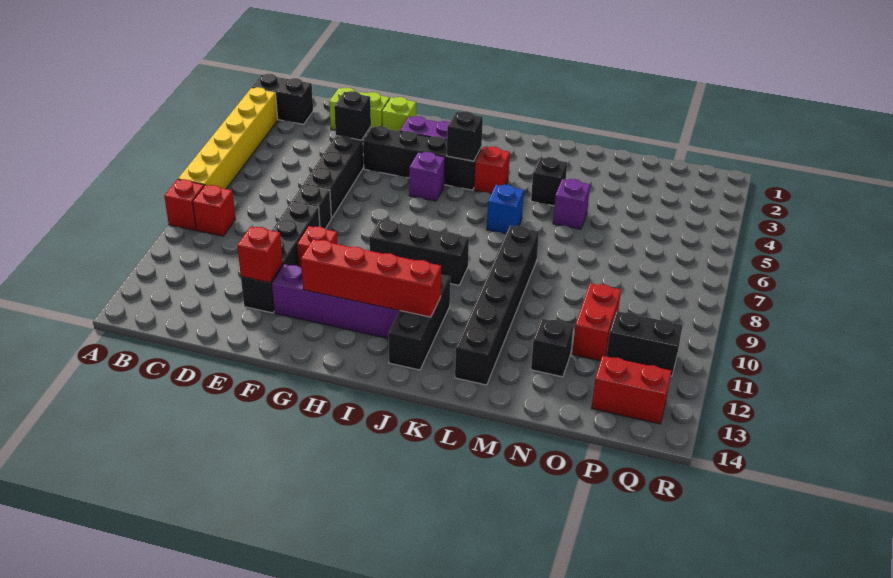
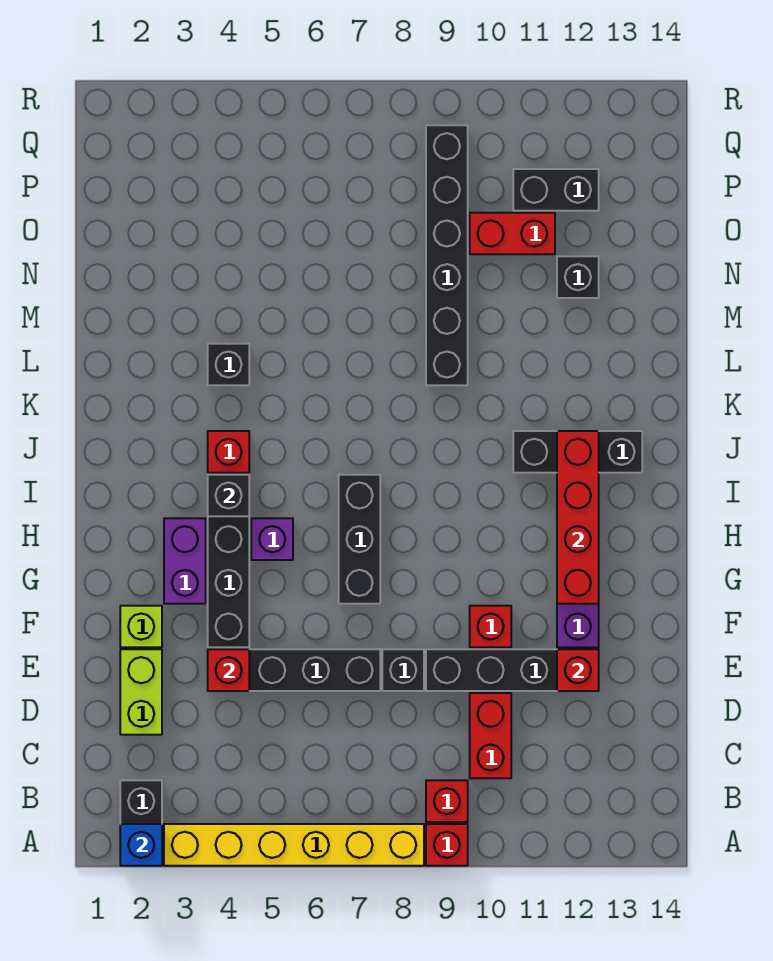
black brick E4 level 2 -> red brick E4 level 2
black brick H9:J9 level 1 -> black brick G7:I7 level 1
blue brick K6 level 1 -> blue brick A2 level 2
black brick L8:L13 level 1 -> black brick L9:Q9 level 1
purple brick M5 level 1 -> none
black brick P11:Q11 level 1 -> black brick P11:P12 level 1
red brick P13:Q13 level 1 -> red brick C10:D10 level 1

